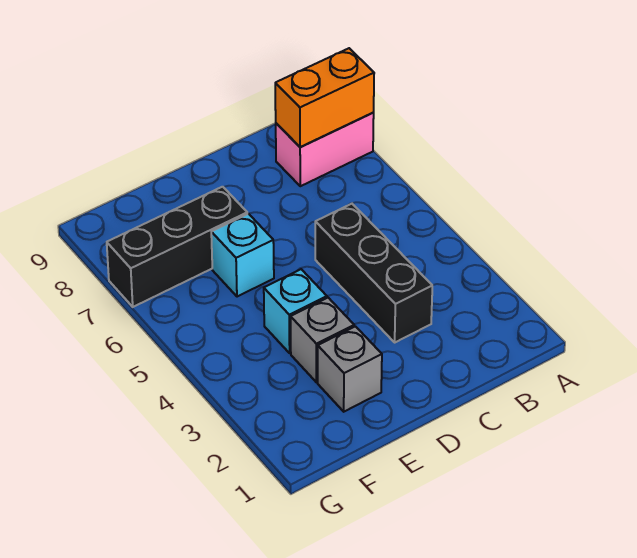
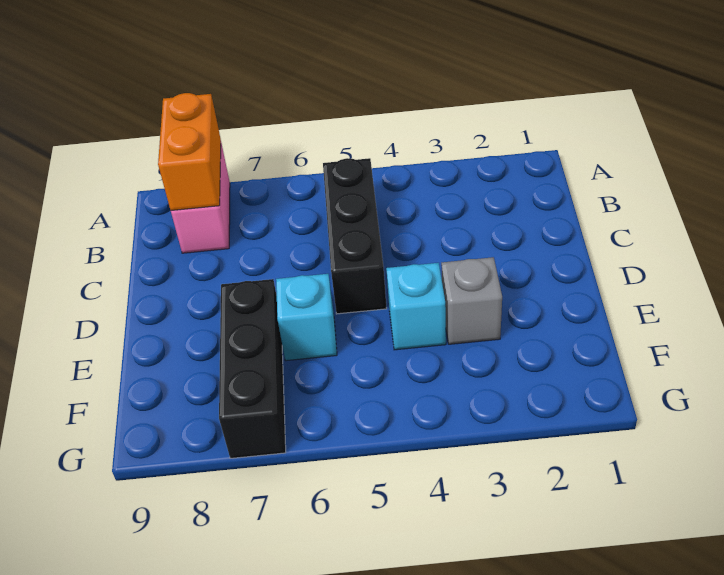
black brick C3:C5 level 1 -> black brick B5:D5 level 1
grey brick E2 level 1 -> none

